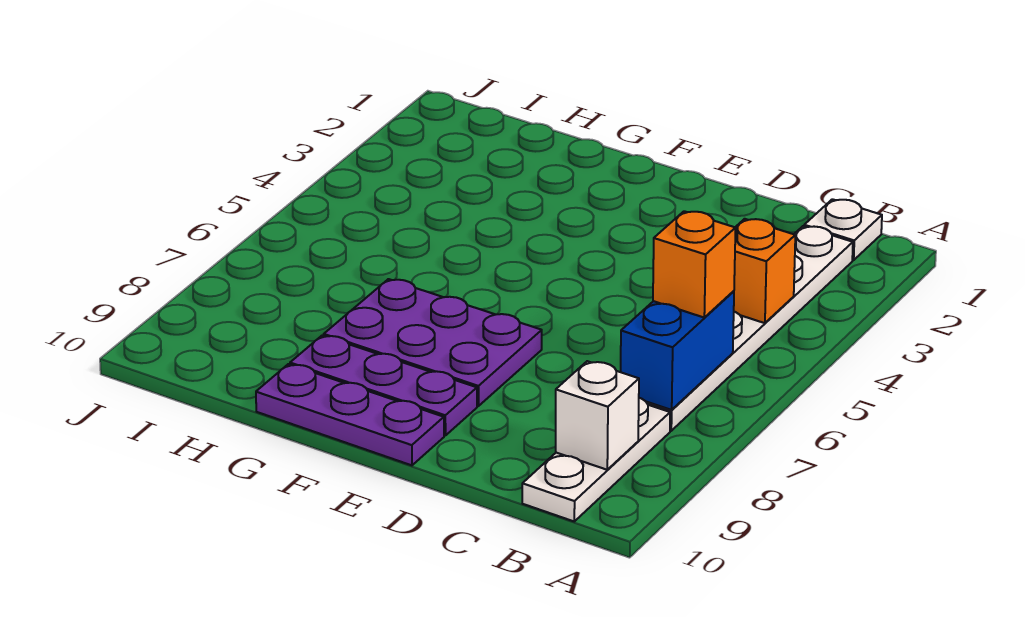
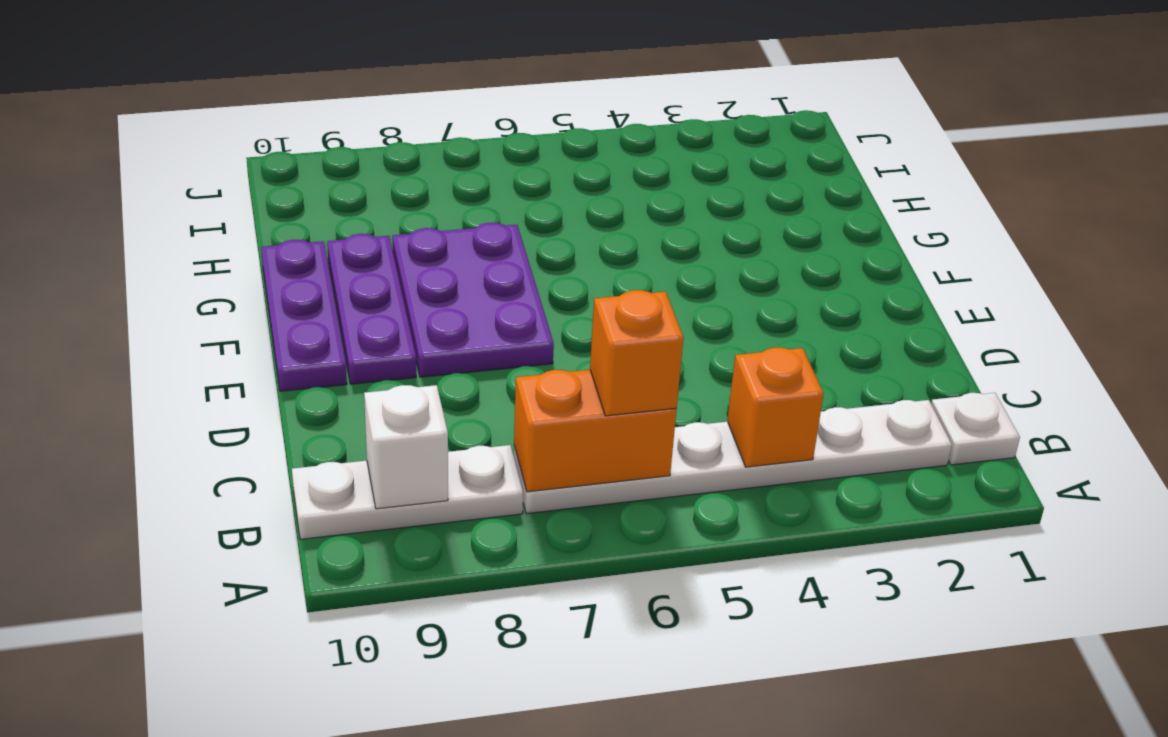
blue brick B6:B7 level 2 -> orange brick B6:B7 level 2

